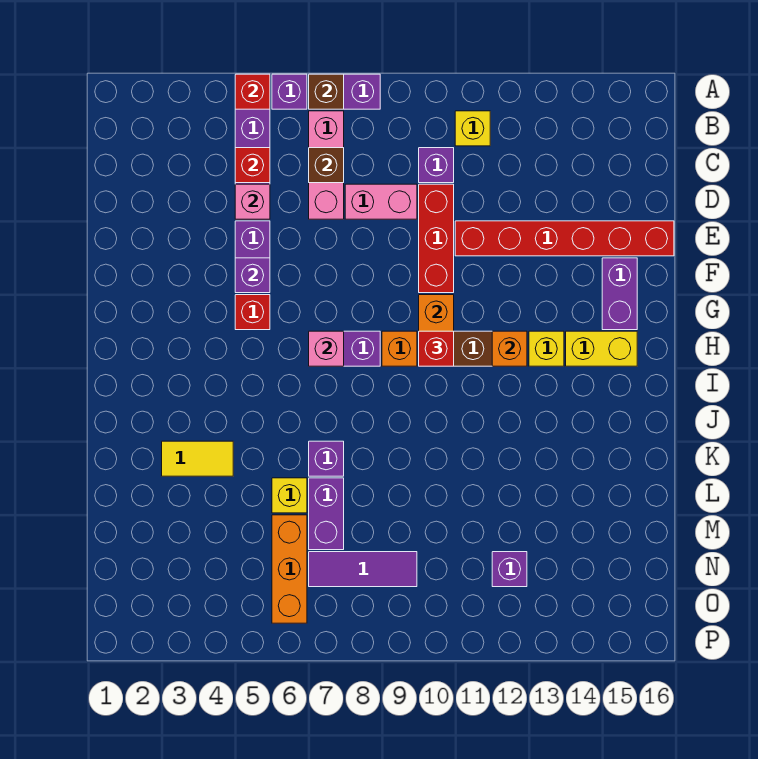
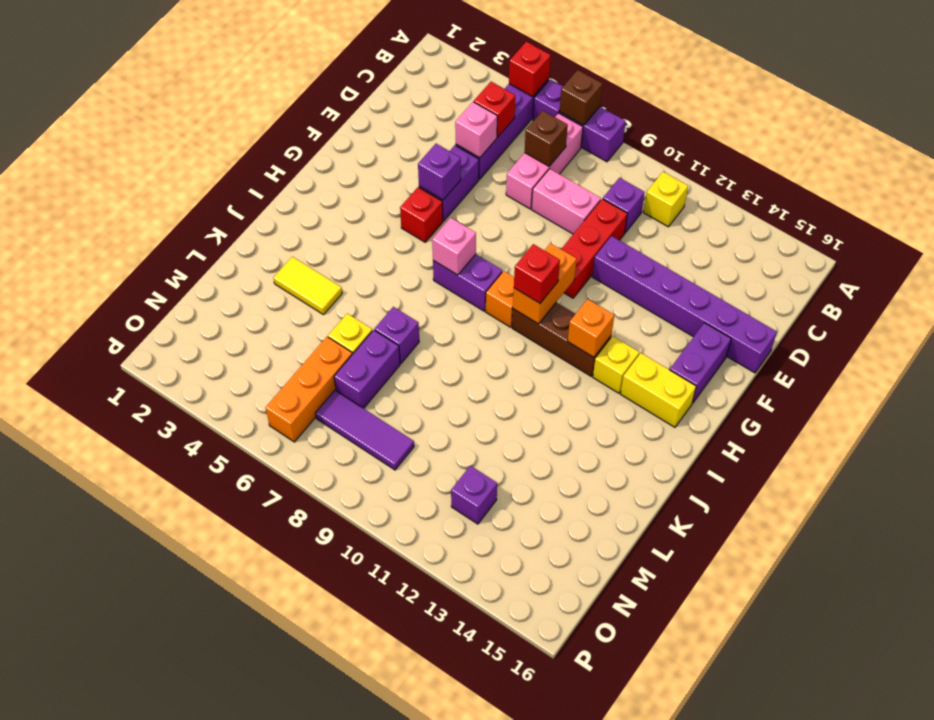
red brick E11:E16 level 1 -> purple brick E11:E16 level 1

